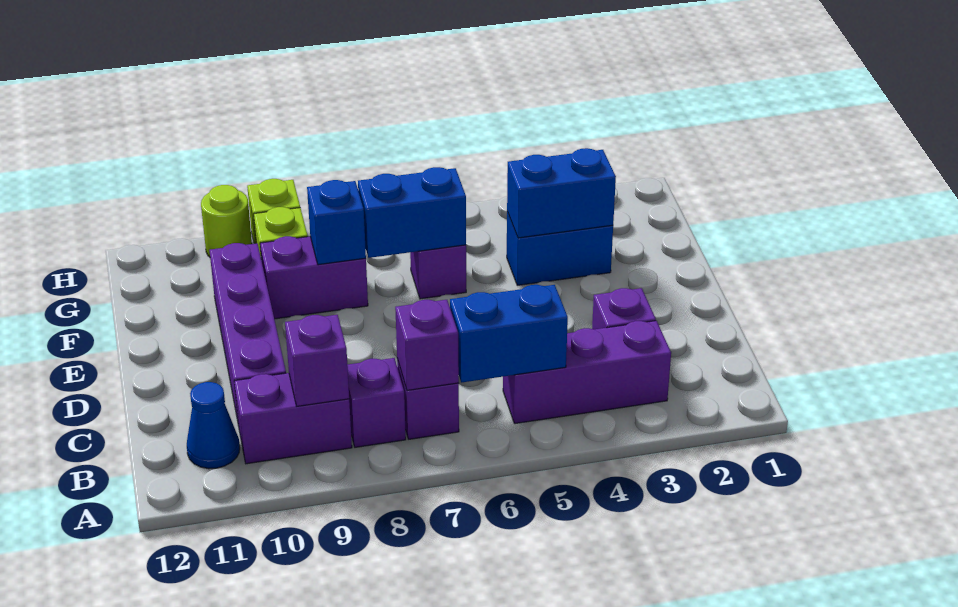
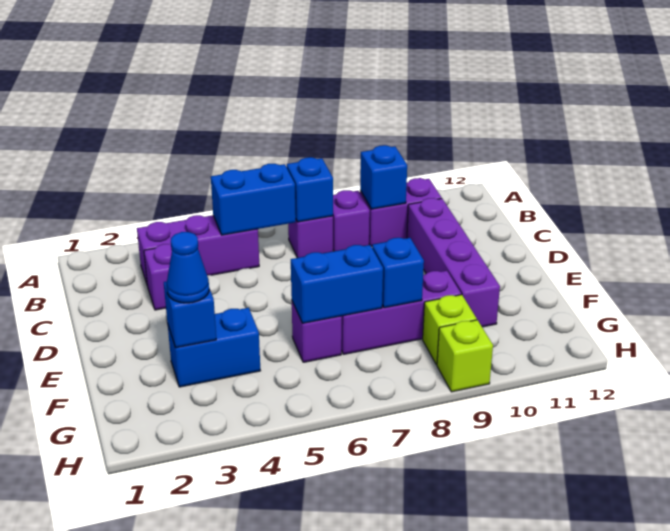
purple brick B7 level 2 -> blue brick B7 level 2
purple brick B9 level 2 -> blue brick B9 level 2
blue cone B11 level 1 -> blue cone F3 level 3
blue brick F3:F4 level 2 -> blue brick F3 level 2
purple brick F8:F9 level 1 -> purple brick F7:F9 level 1
lime round brick H10 level 1 -> none

